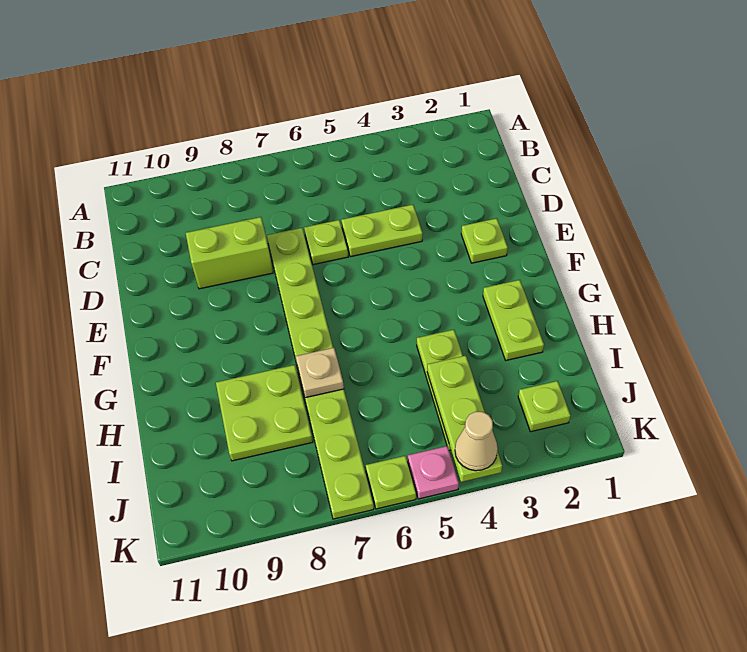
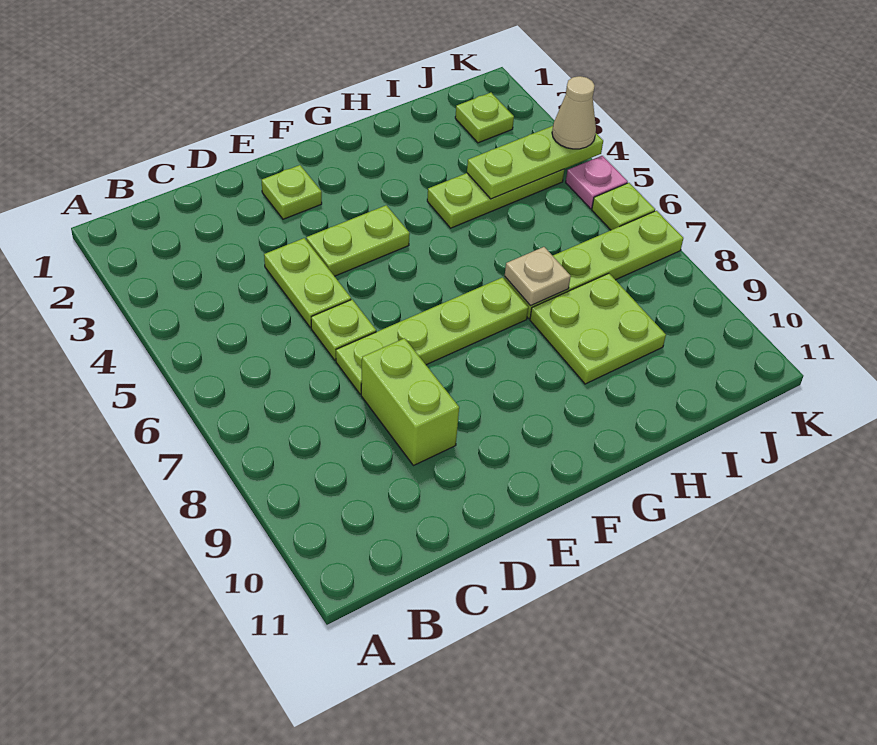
lime plate G2:H2 level 1 -> lime plate E4:F4 level 1

